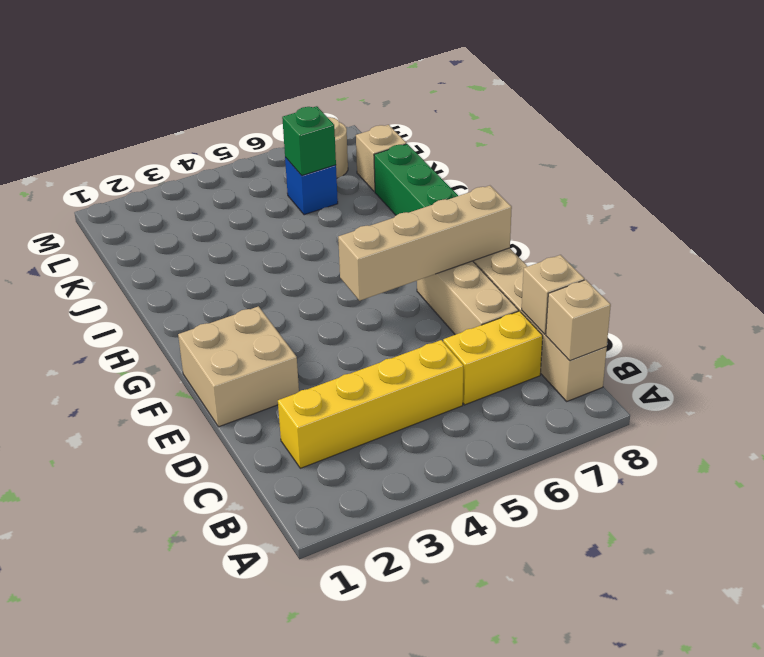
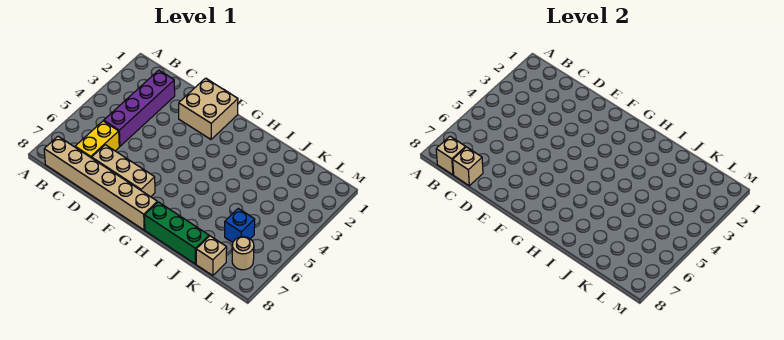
yellow brick C2:C5 level 1 -> purple brick C2:C5 level 1
tan brick F5:F8 level 2 -> none
green brick K6 level 2 -> none

